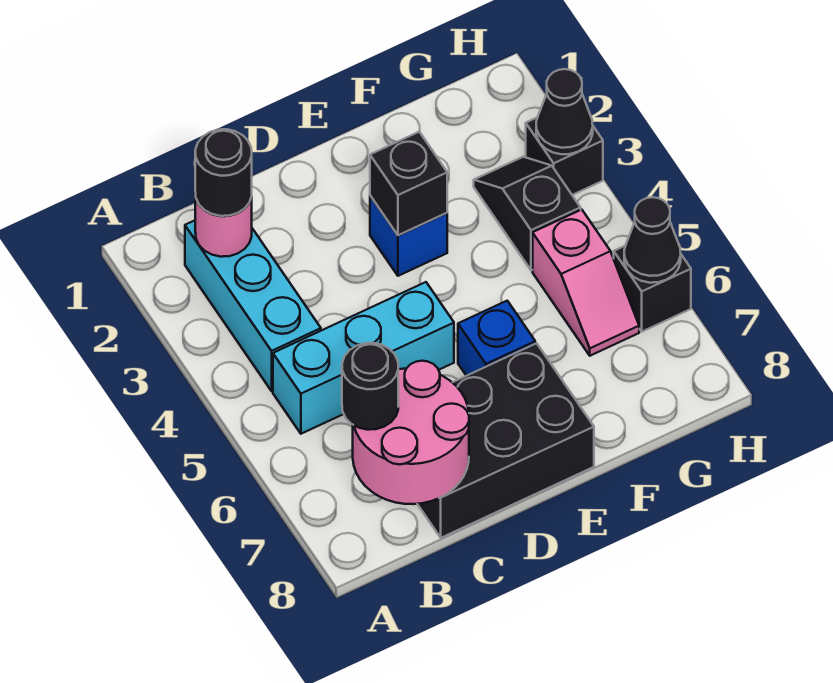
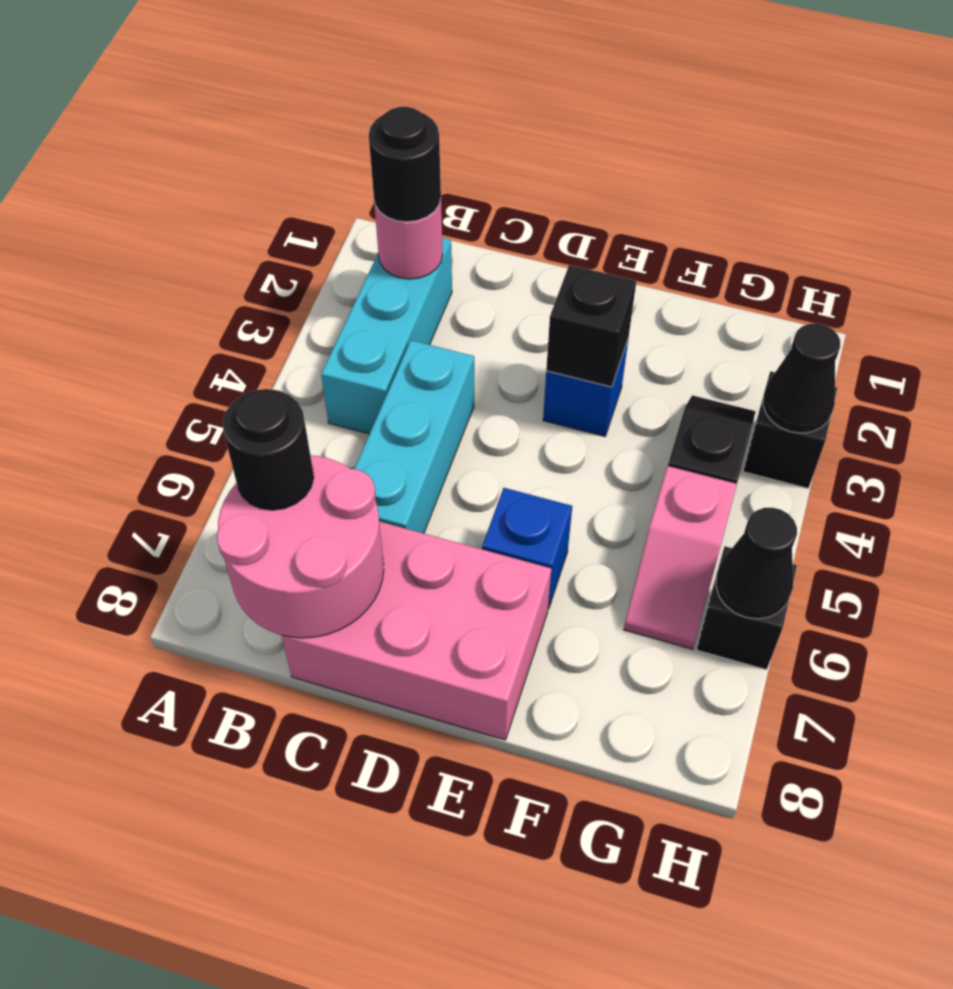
cyan brick B5:D5 level 1 -> cyan brick C4:C6 level 1
black brick C7:E8 level 1 -> pink brick C7:E8 level 1

